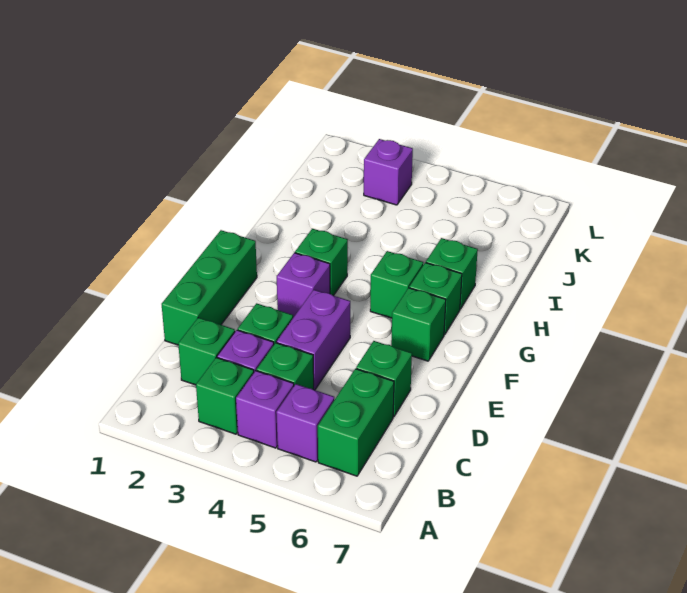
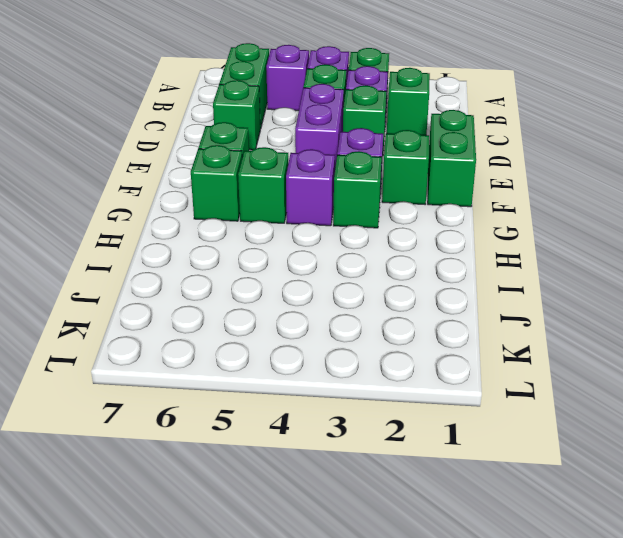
green brick D1:F1 level 1 -> green brick E1:F1 level 1
green brick H6 level 1 -> green brick F2 level 1
purple brick K3 level 1 -> purple brick G4 level 1

